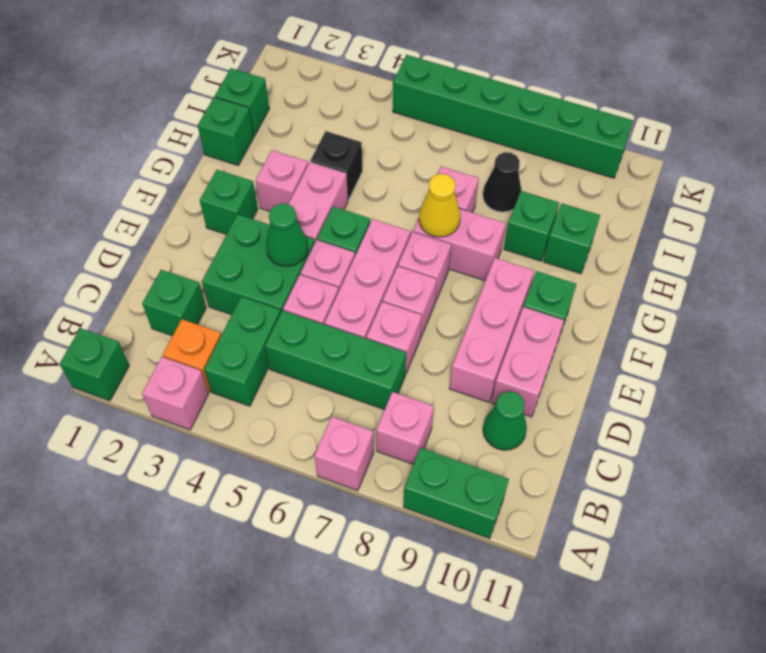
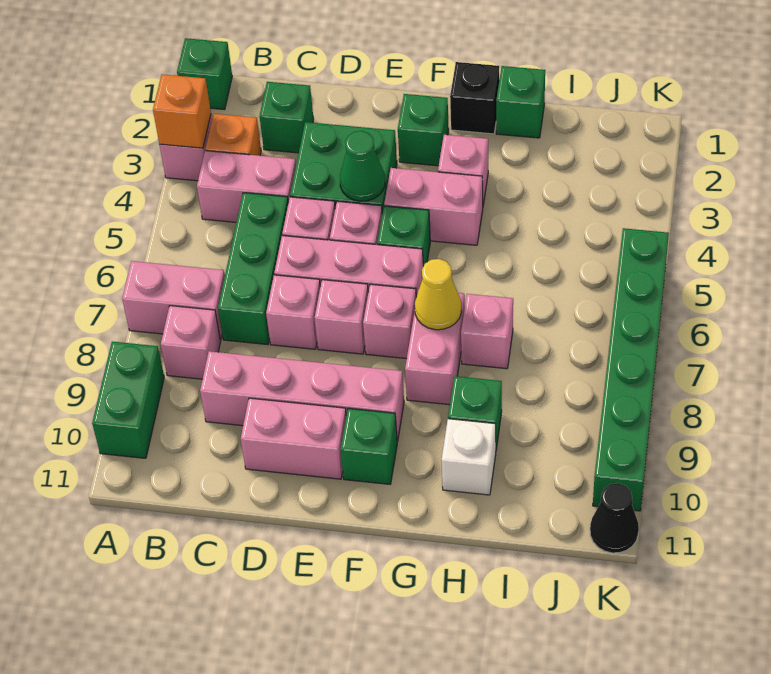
none -> orange brick A3 level 2
pink brick A7 level 1 -> pink brick A7:B7 level 1
green brick B4:C4 level 1 -> pink brick B4:C4 level 1
green cone C10 level 1 -> none
pink brick D9:F9 level 1 -> pink brick C9:F9 level 1
black brick H4 level 1 -> black brick G1 level 1
green brick H10 level 1 -> white brick H10 level 1
green brick I1 level 1 -> none
black cone I8 level 1 -> black cone K11 level 1

